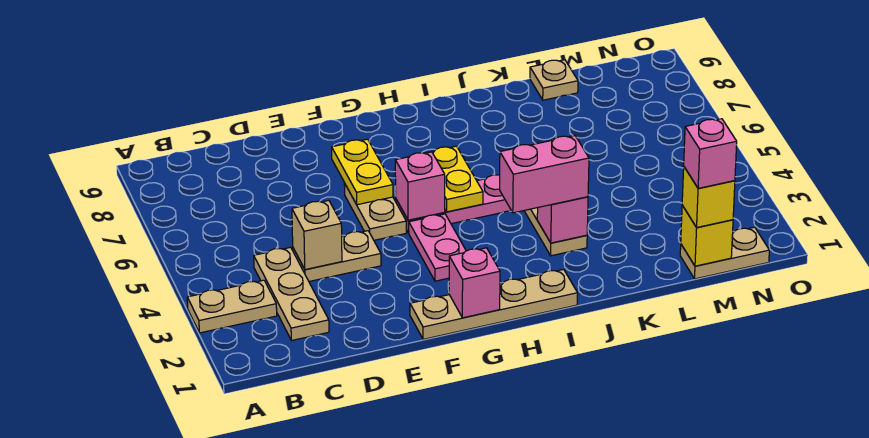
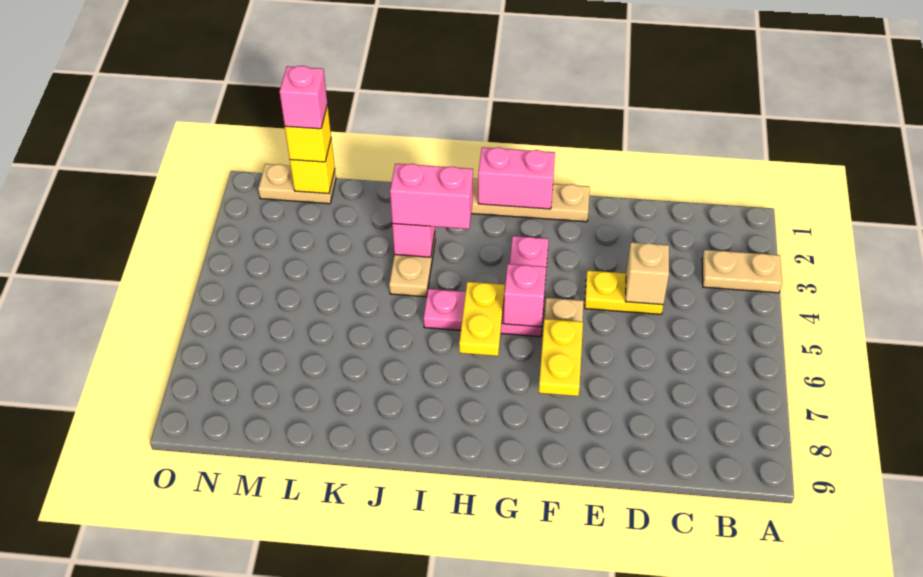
tan plate C2:C4 level 1 -> none
tan plate D4:E4 level 1 -> yellow plate D4:E4 level 1
pink brick G1 level 2 -> pink brick G1:H1 level 2
tan plate L9 level 1 -> none

